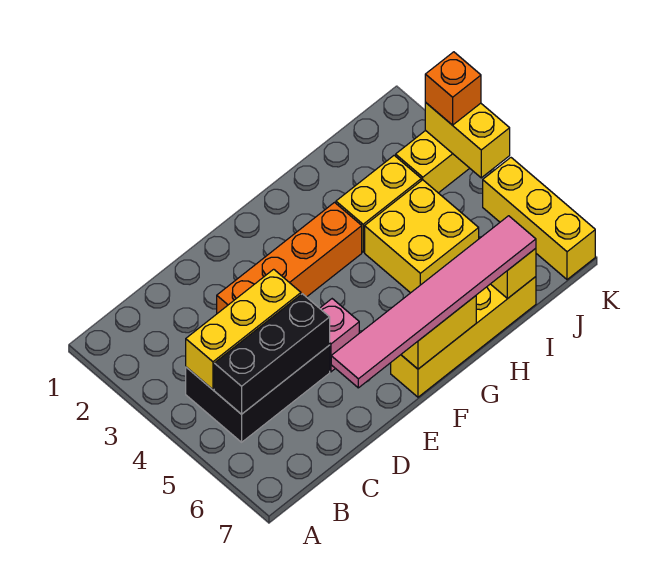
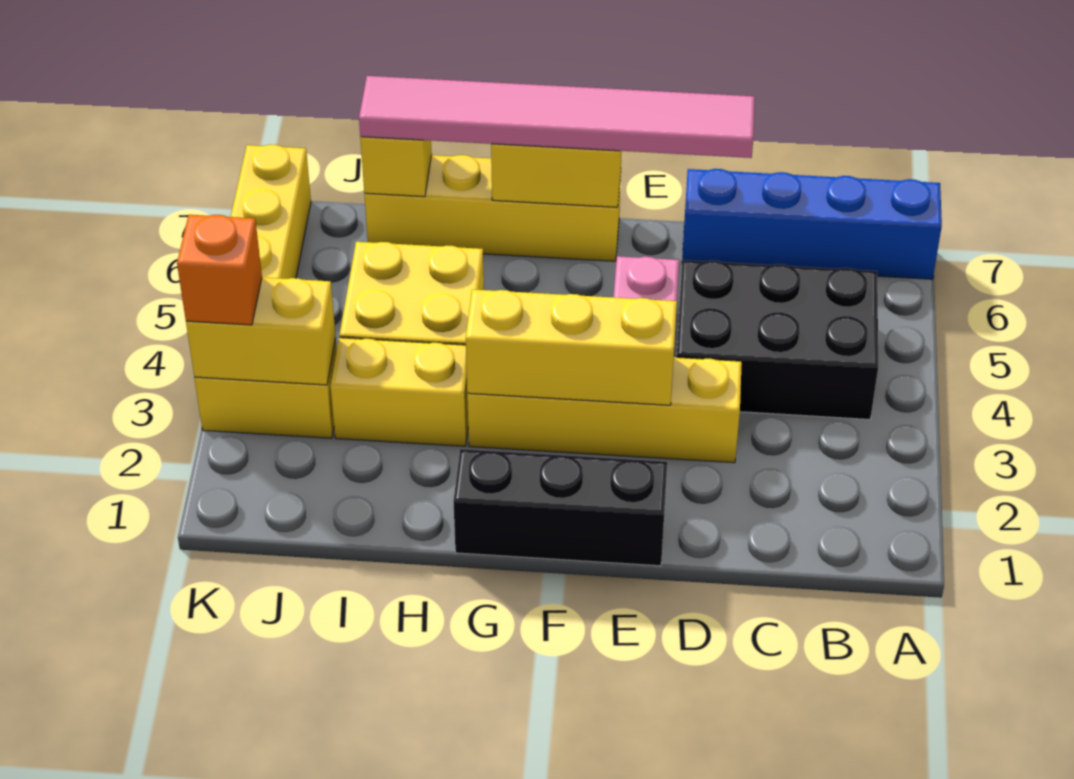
none -> blue brick A7:D7 level 1
yellow brick B4:D4 level 2 -> yellow brick E3:G3 level 2
black brick B5:D5 level 2 -> black brick E1:G1 level 1
orange brick D3:G3 level 1 -> yellow brick D3:G3 level 1
yellow brick K3:K4 level 2 -> yellow brick J3:K3 level 2

